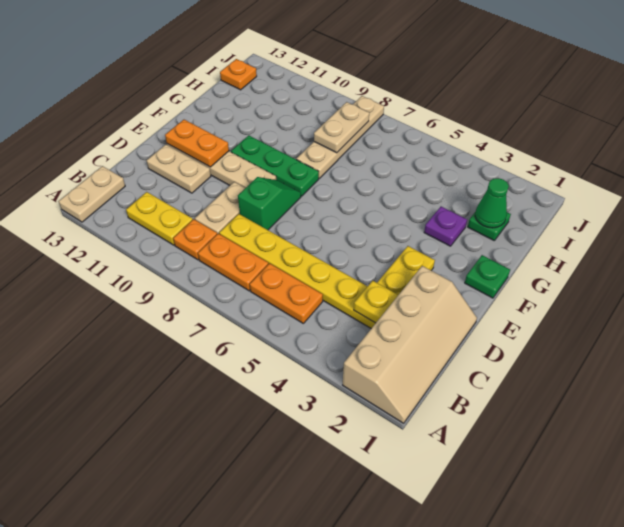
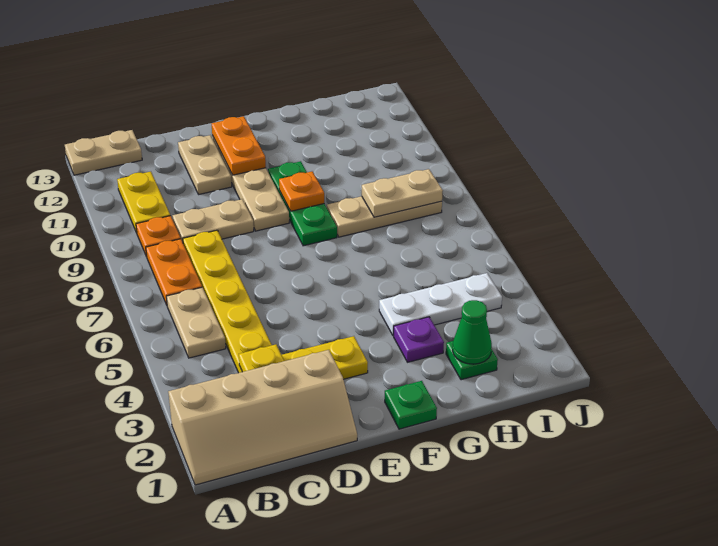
orange plate B5:B6 level 1 -> tan plate B5:B6 level 1
green slope D8:E8 level 1 top D -> none
none -> white plate G4:I4 level 1
tan plate G8:J8 level 1 -> tan plate G8:I8 level 1
orange plate I13 level 1 -> orange plate F9 level 2

